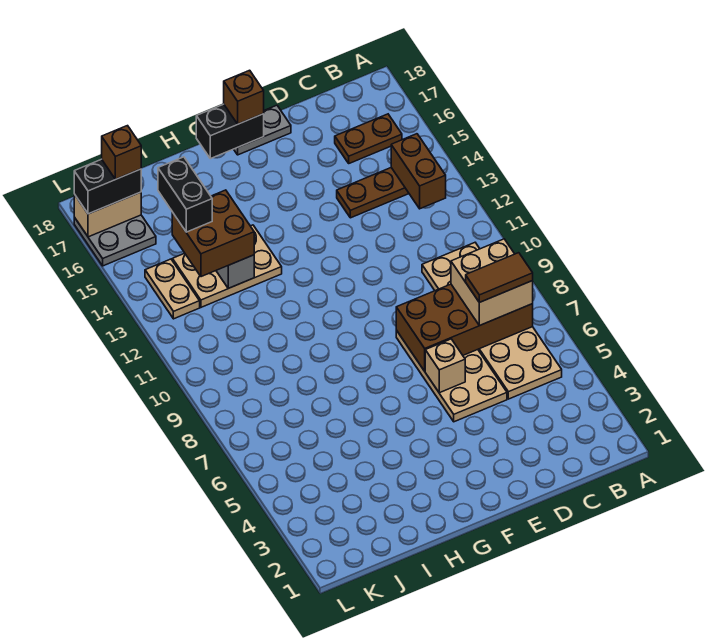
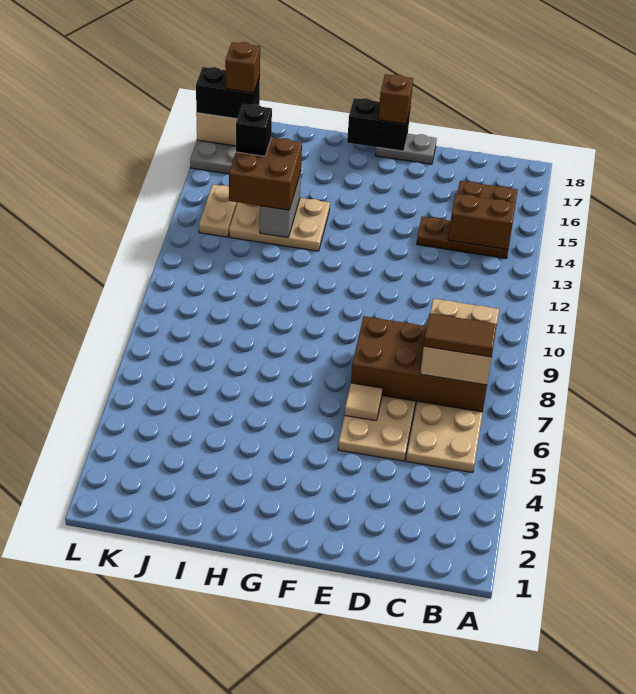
brown brick B13:B14 level 2 -> brown brick B14:C14 level 2
tan brick E6 level 2 -> tan tile E6 level 2
black brick J14:J15 level 4 -> black brick J14 level 4

